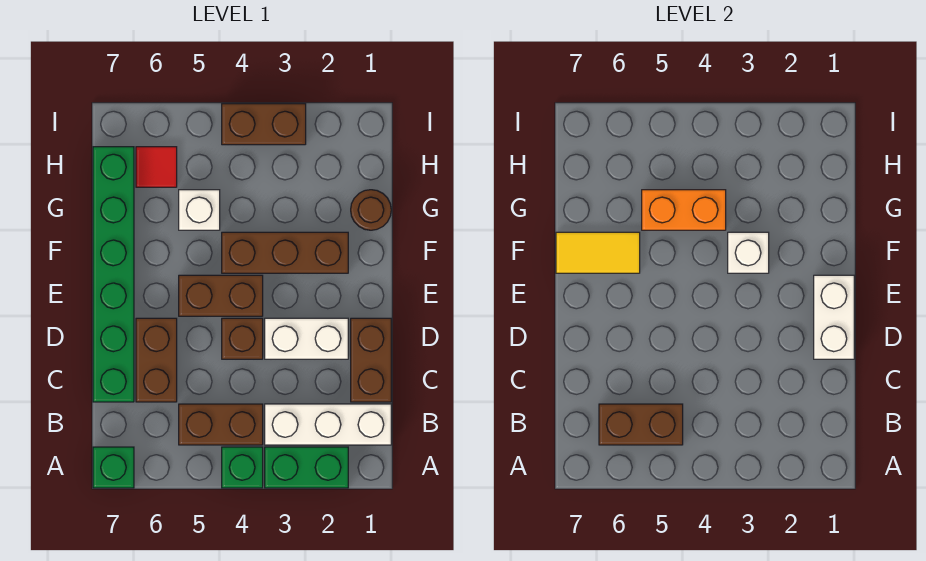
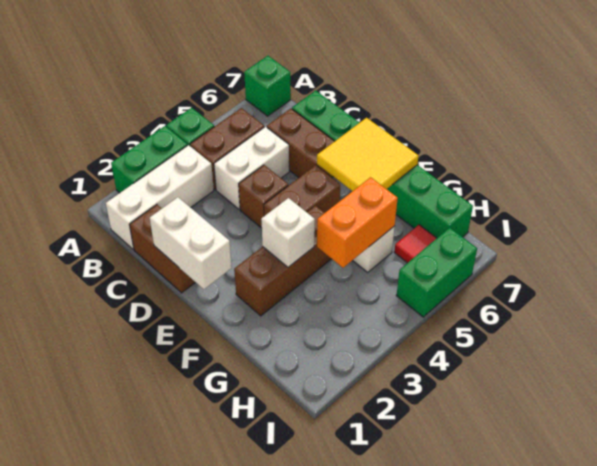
brown brick B5:B6 level 2 -> none
white brick D2:D3 level 1 -> white brick C4:C5 level 1
yellow tile F6:F7 level 2 -> yellow tile E6:F7 level 2
brown round brick G1 level 1 -> none
brown brick I3:I4 level 1 -> none
none -> green brick I5:I6 level 1

